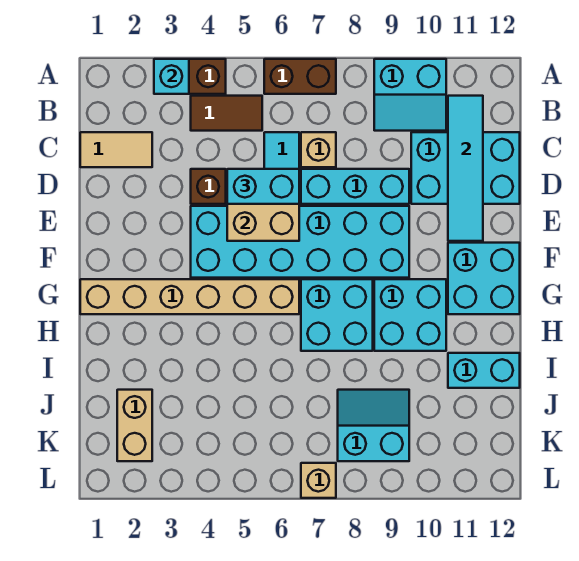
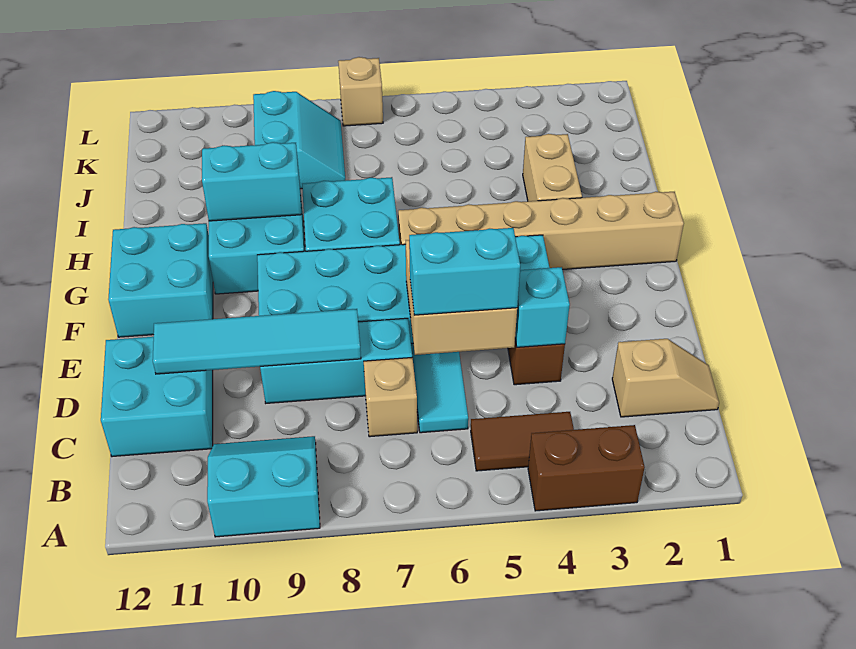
cyan brick A3 level 2 -> cyan brick D4 level 2
brown brick A6:A7 level 1 -> none
cyan tile B11:E11 level 2 -> cyan tile D8:D11 level 2
tan tile C1:C2 level 1 -> tan slope C1:C2 level 1 top 2
cyan brick C10:D12 level 1 -> cyan brick C11:D12 level 1
cyan brick I11:I12 level 1 -> cyan brick H9:H10 level 2
tan brick J2:K2 level 1 -> tan brick H3:I3 level 1
cyan slope J8:K9 level 1 top K -> cyan slope J8:K9 level 1 top 9

